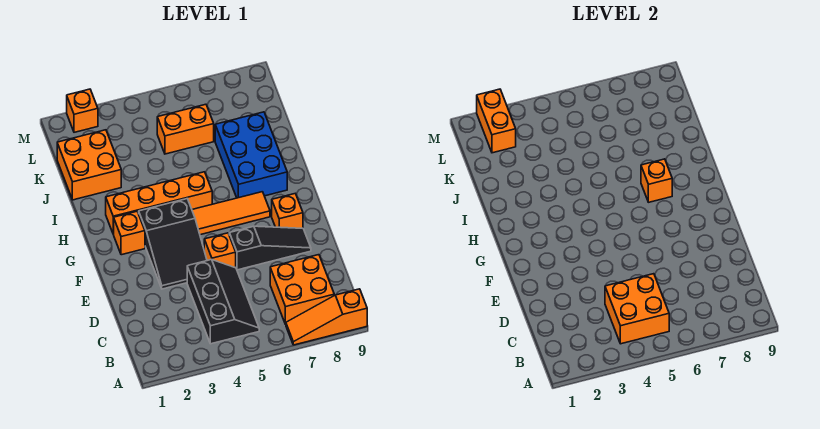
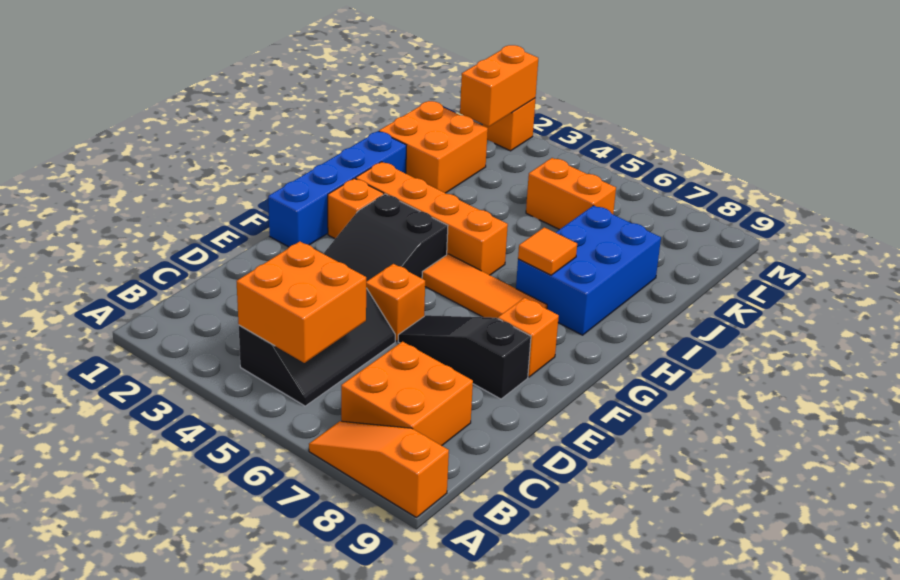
black slope E6:E8 level 1 top 6 -> black slope E6:E8 level 1 top 8
none -> blue brick F1:I1 level 1
orange brick H7 level 2 -> orange tile H7 level 2

